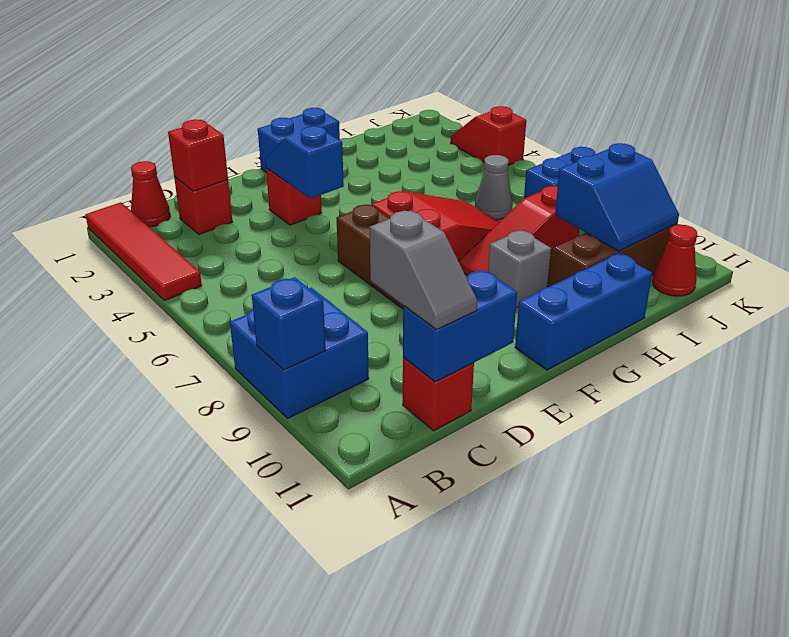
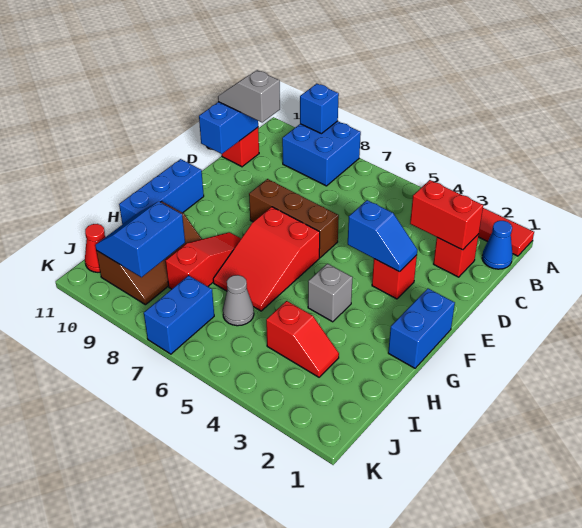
red cone B1 level 1 -> blue cone B1 level 1
red brick C2 level 2 -> red brick C2:C3 level 2
grey brick G9 level 1 -> grey brick G4 level 1
red slope K3:K4 level 1 top 4 -> red slope I3:I4 level 1 top 4

